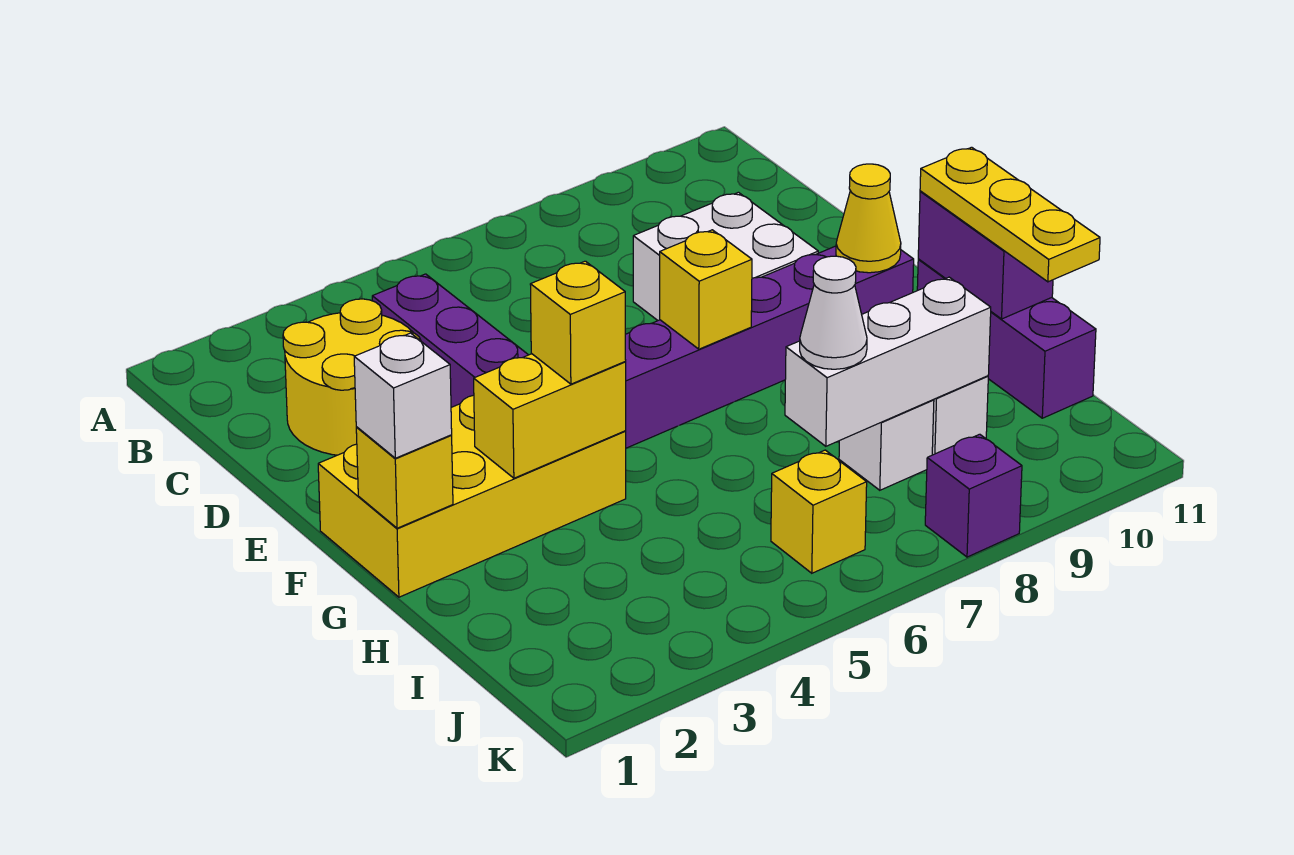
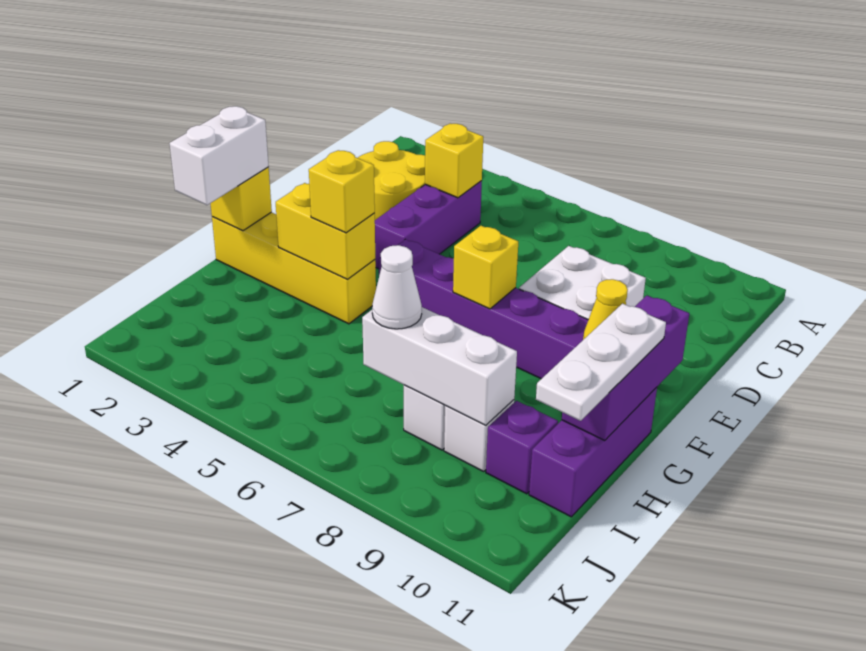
yellow brick F1:G4 level 1 -> yellow brick G1:G4 level 1
white brick G1 level 3 -> white brick G1:H1 level 3
purple brick G11:H11 level 2 -> purple brick F11:H11 level 2
yellow plate G11:I11 level 3 -> white plate G11:I11 level 3
yellow brick J6 level 1 -> yellow brick C4 level 2
purple brick K8 level 1 -> purple brick I10 level 1

